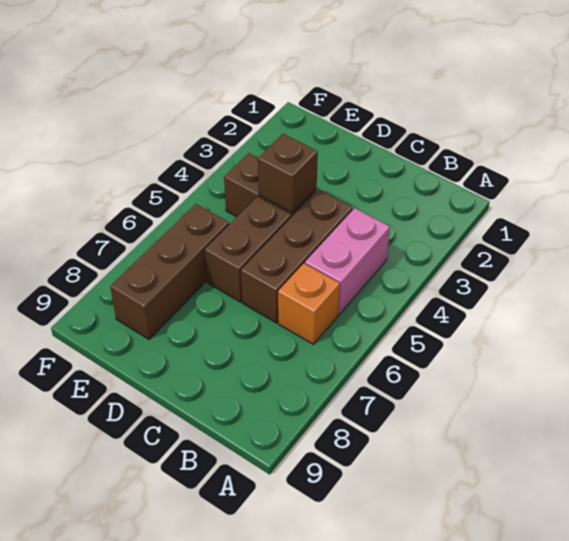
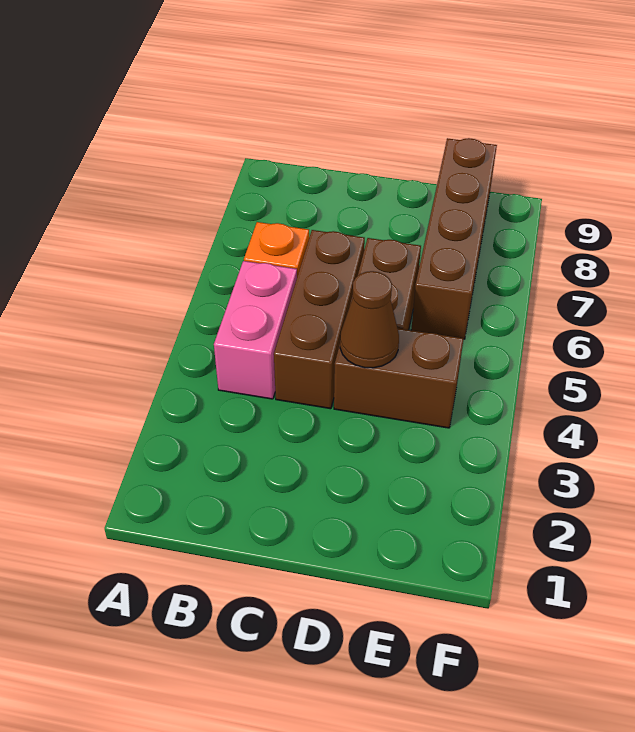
brown brick D4 level 2 -> brown cone D4 level 2
brown brick E6:E8 level 1 -> brown brick E6:E9 level 1

